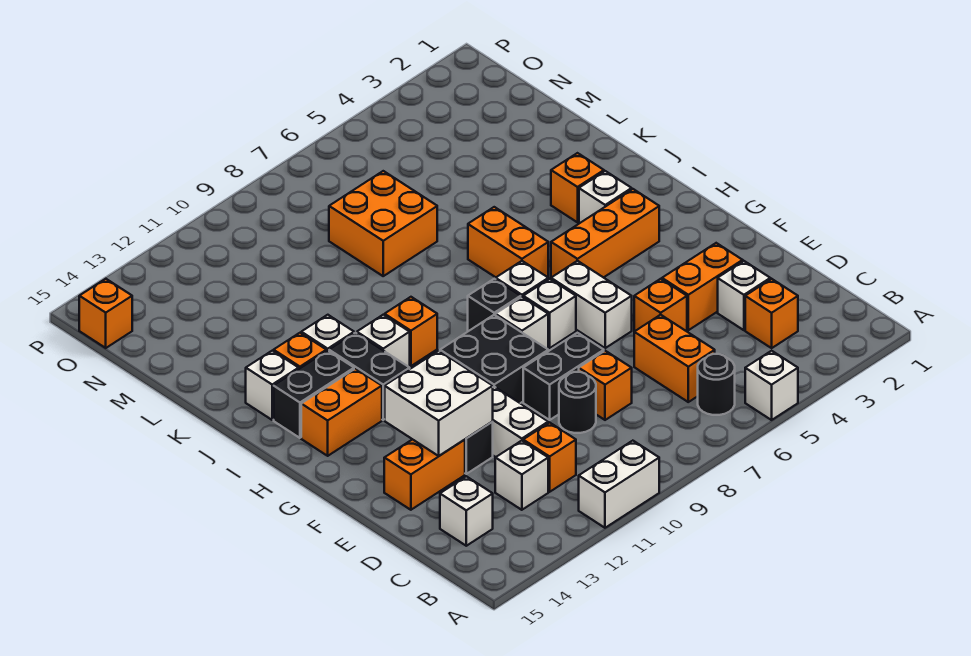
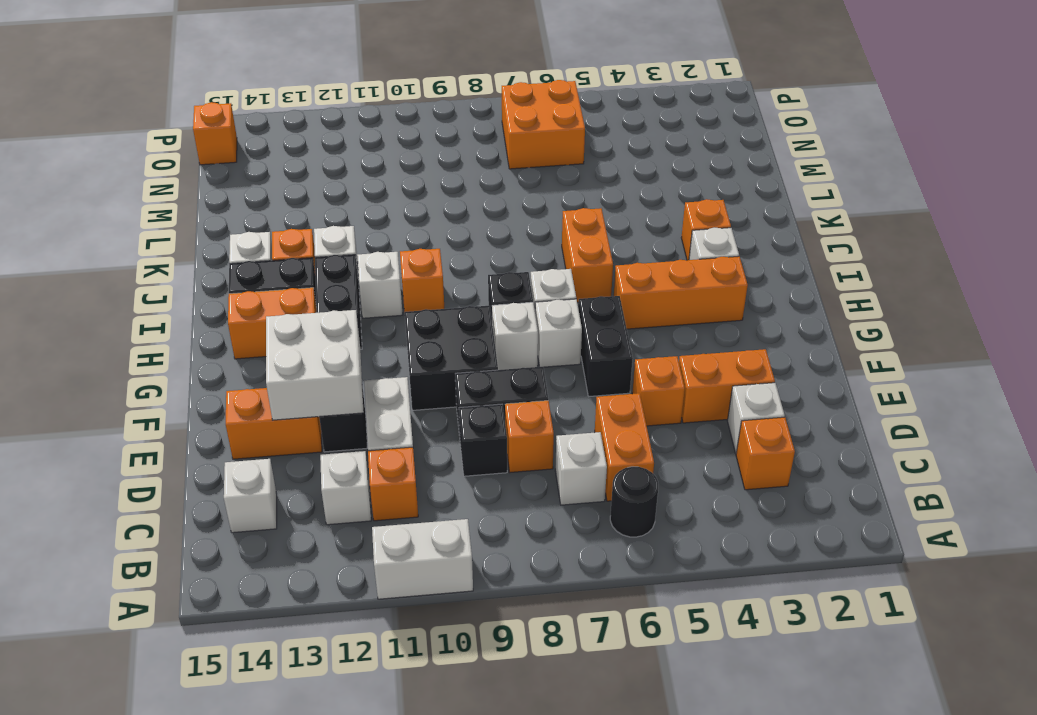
white brick A5 level 1 -> white brick C7 level 1
black round brick D9 level 1 -> black brick D9 level 1
white brick F6:G6 level 1 -> black brick F6:G6 level 1
orange brick L7:M8 level 1 -> orange brick N6:O7 level 1

